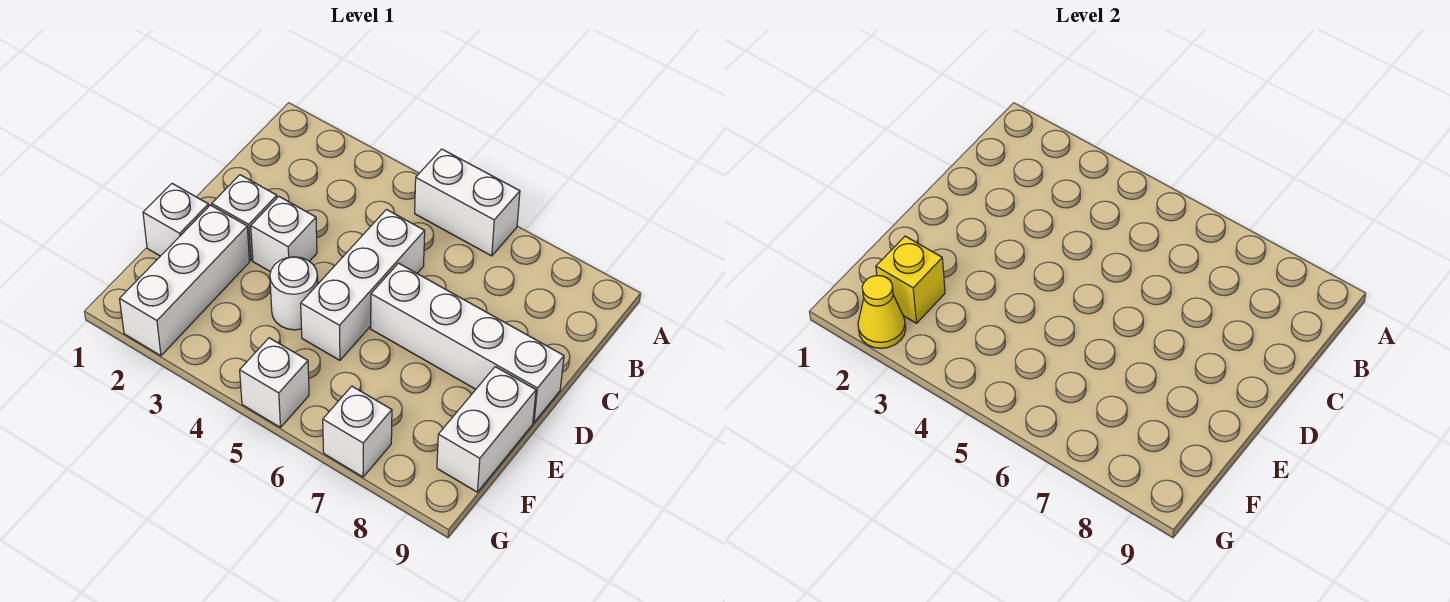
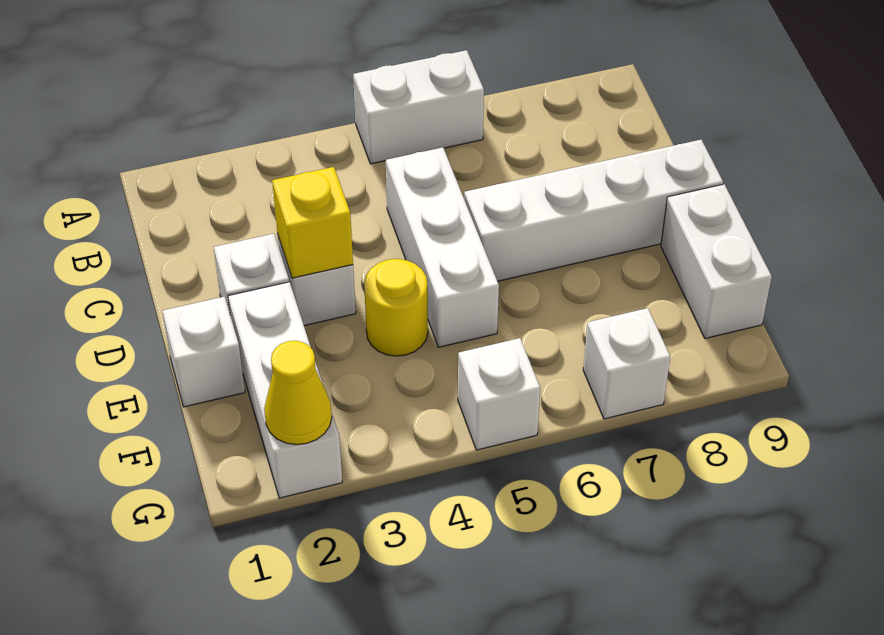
white round brick E4 level 1 -> yellow round brick E4 level 1
yellow brick F2 level 2 -> yellow brick D3 level 2

